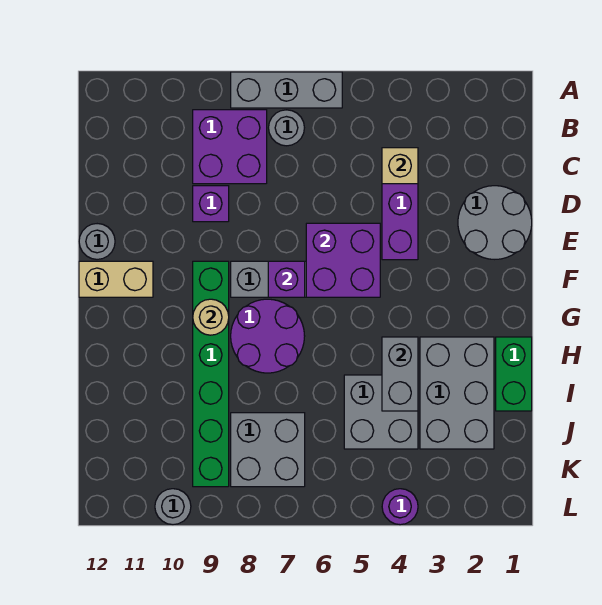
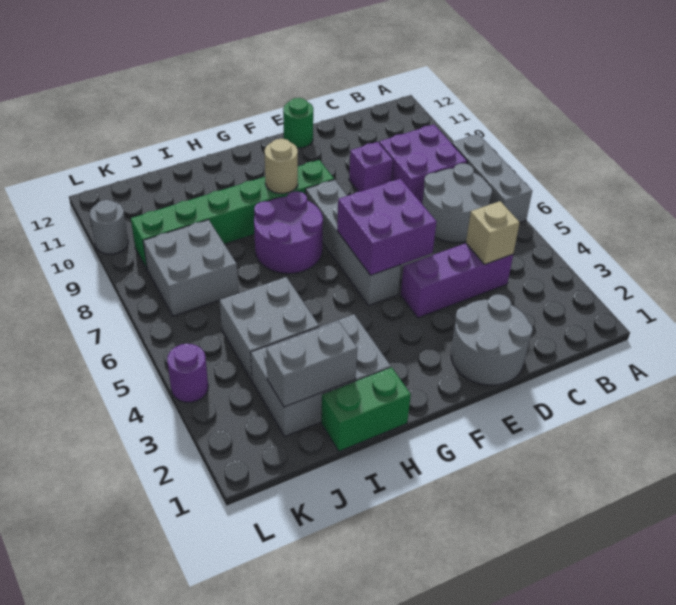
grey round brick B7 level 1 -> grey round brick B6:C7 level 1
grey round brick E12 level 1 -> green round brick E12 level 1
purple brick F7 level 2 -> none
tan brick F11:F12 level 1 -> none
grey brick H4:I4 level 2 -> grey brick I2:J2 level 2

